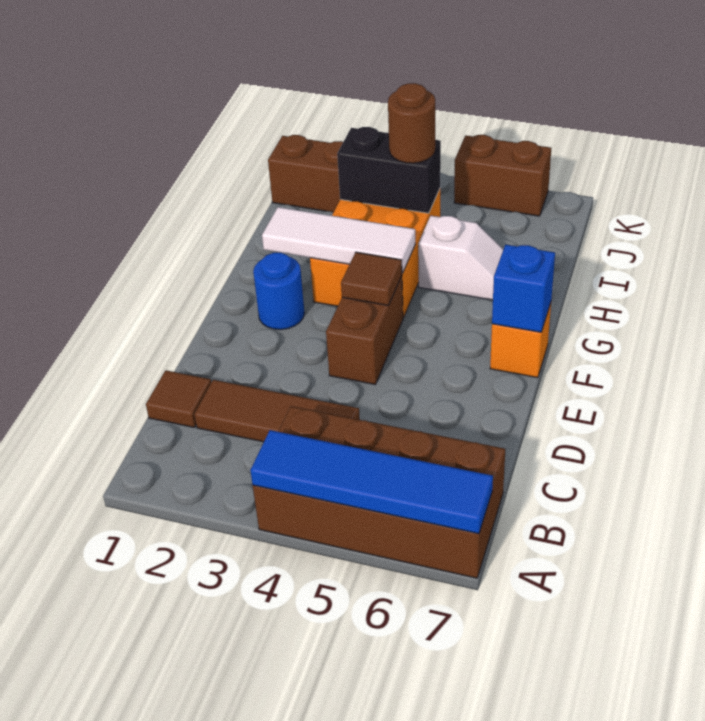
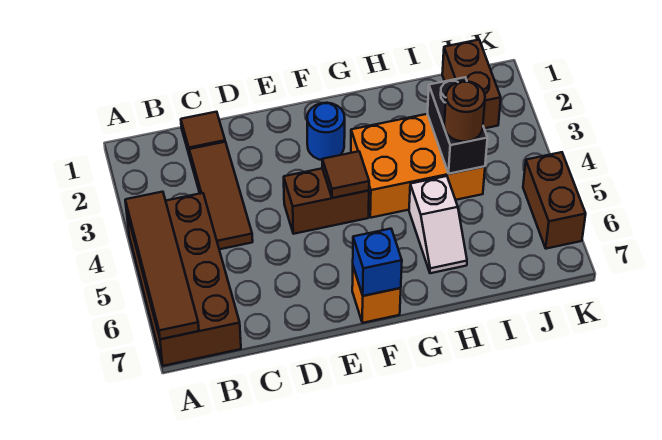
blue tile A4:A7 level 2 -> brown tile A4:A7 level 2
white tile G2:G4 level 2 -> none

